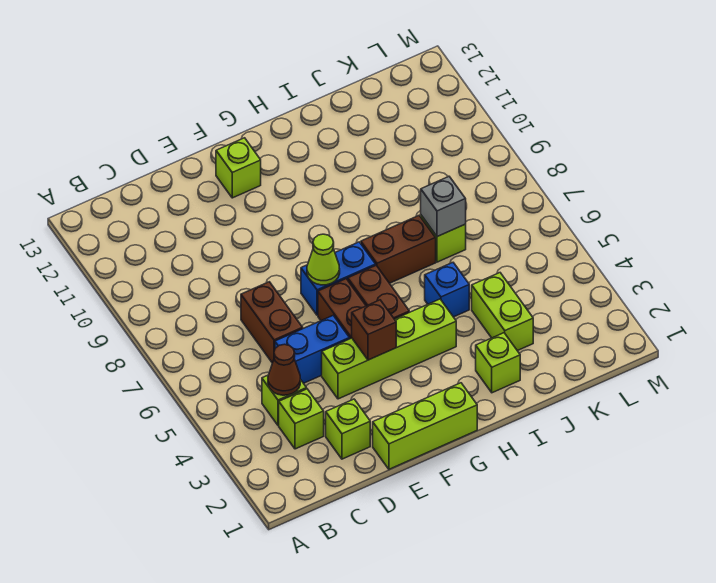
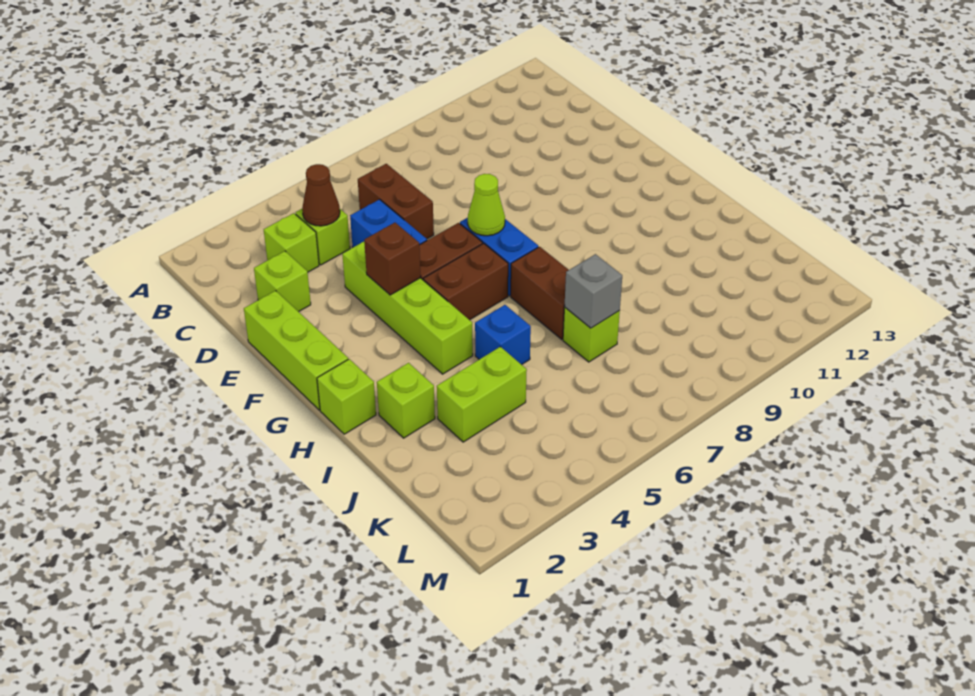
brown brick D6:D7 level 1 -> brown brick C6:D6 level 1
lime brick F12 level 1 -> lime brick H1 level 1

